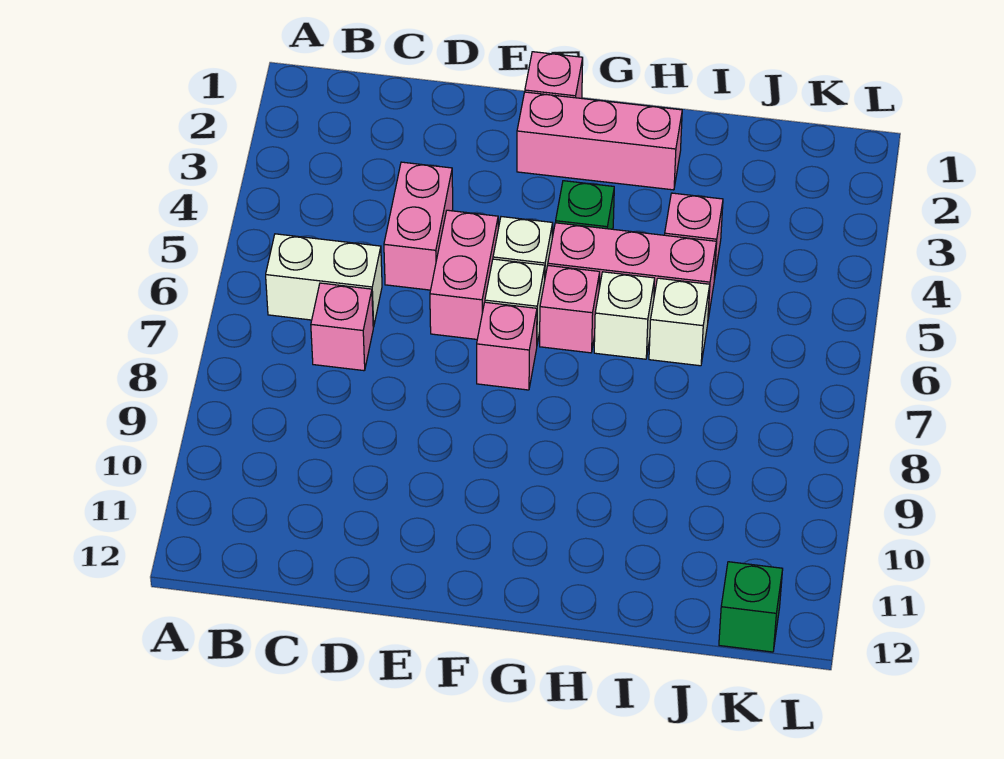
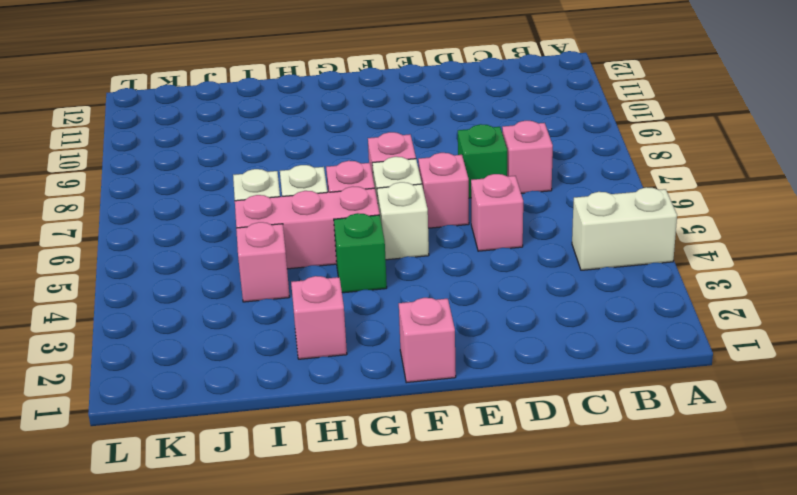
white brick B6:C6 level 1 -> white brick A4:B4 level 1
pink brick D4:D5 level 1 -> pink brick D5 level 1
pink brick E5:E6 level 1 -> pink brick E6 level 1
pink brick F2:H2 level 1 -> pink brick H2 level 1
green brick K12 level 1 -> green brick D7 level 1

